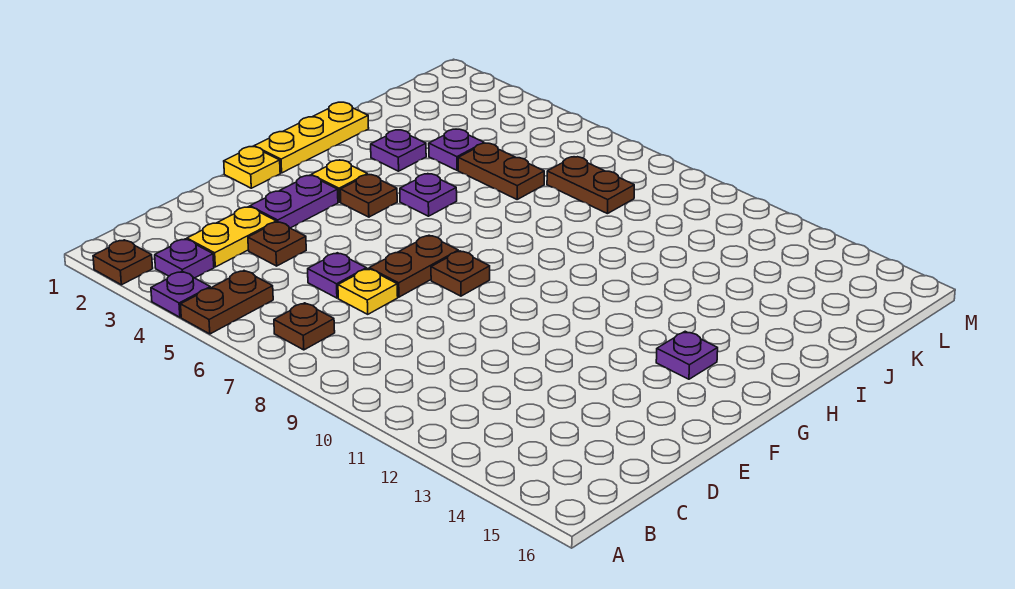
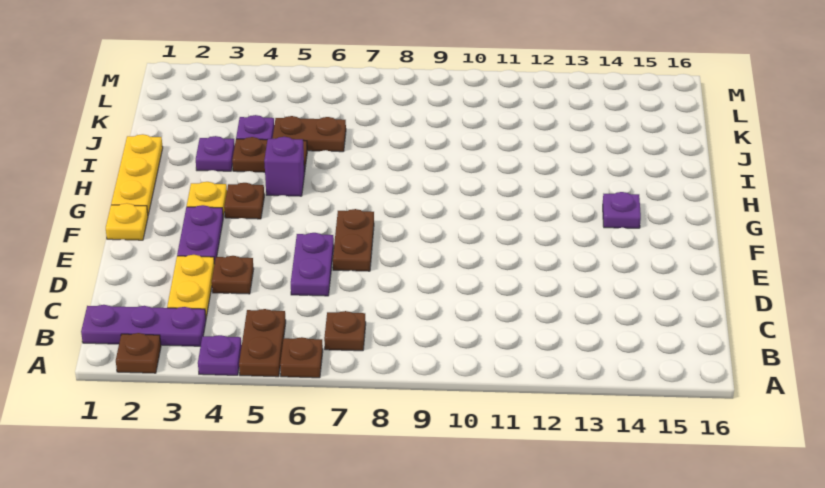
purple plate B3 level 1 -> purple plate B1:B3 level 1
purple plate D6 level 1 -> purple plate D6:E6 level 1
yellow plate D7 level 1 -> none
brown plate F8 level 1 -> brown plate A6 level 1
purple plate H5 level 1 -> purple brick H5 level 1
brown plate K7:K8 level 1 -> brown plate I4:I5 level 1

